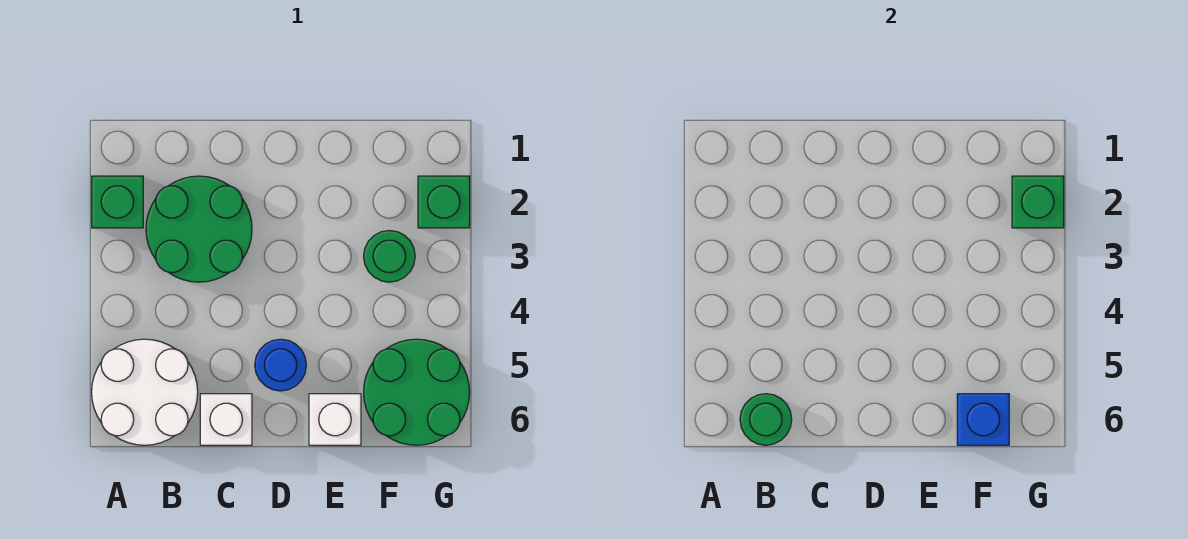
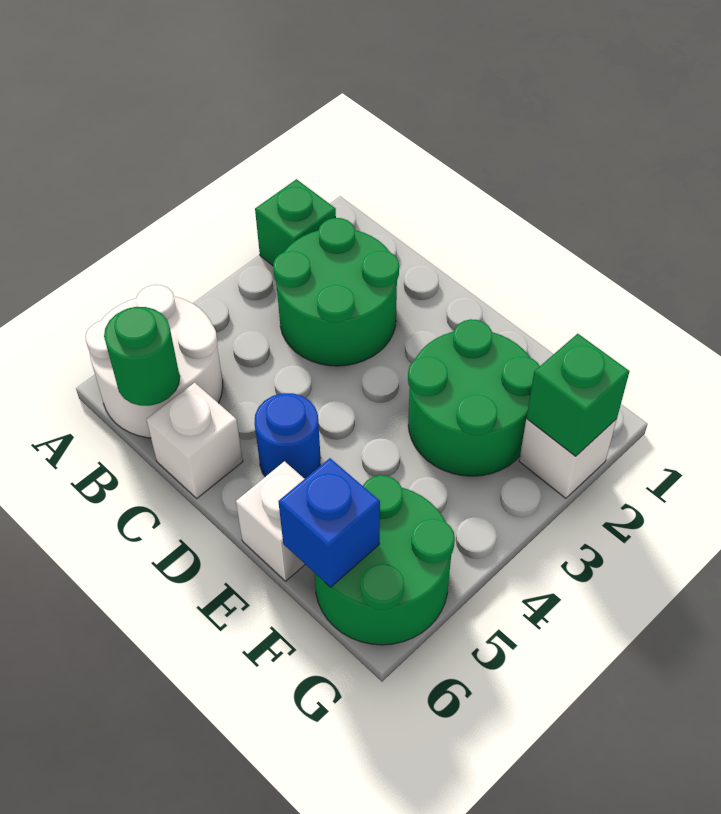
green round brick F3 level 1 -> green round brick E2:F3 level 1
green brick G2 level 1 -> white brick G2 level 1

